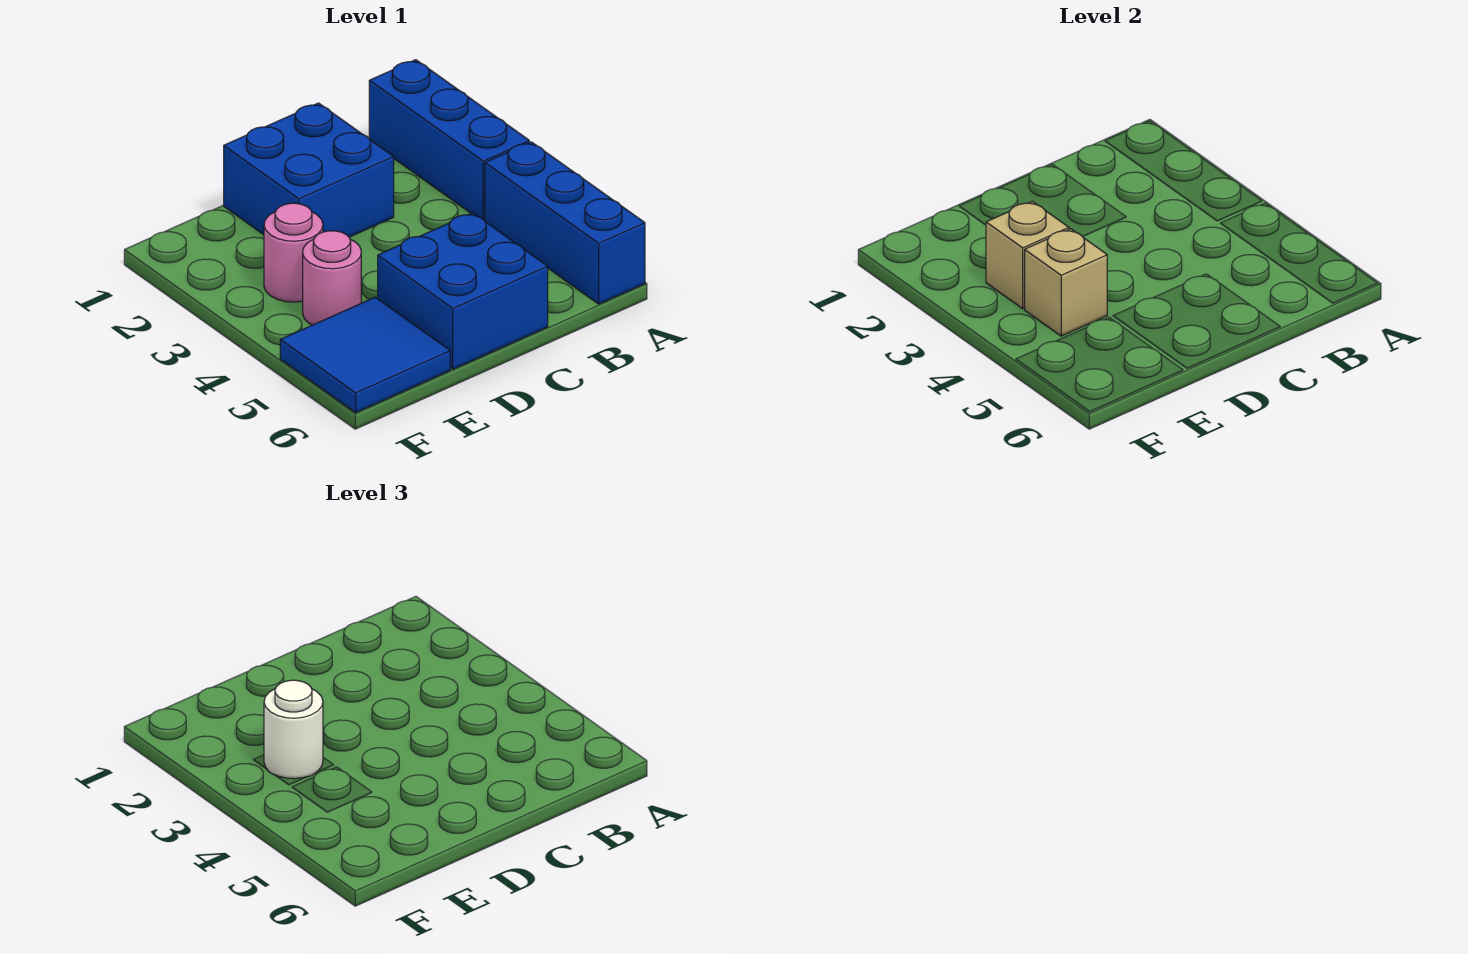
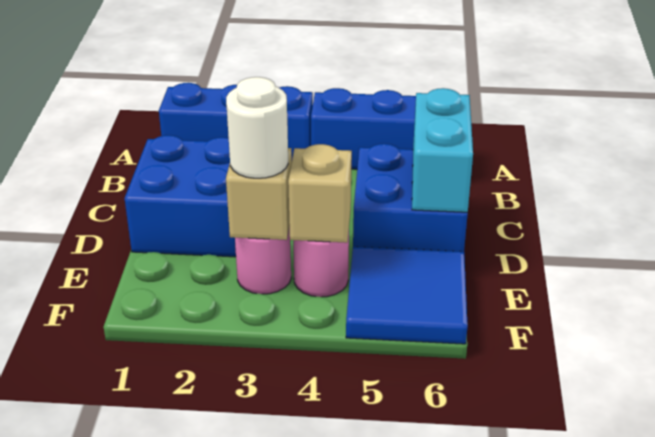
none -> cyan brick C6:D6 level 2

